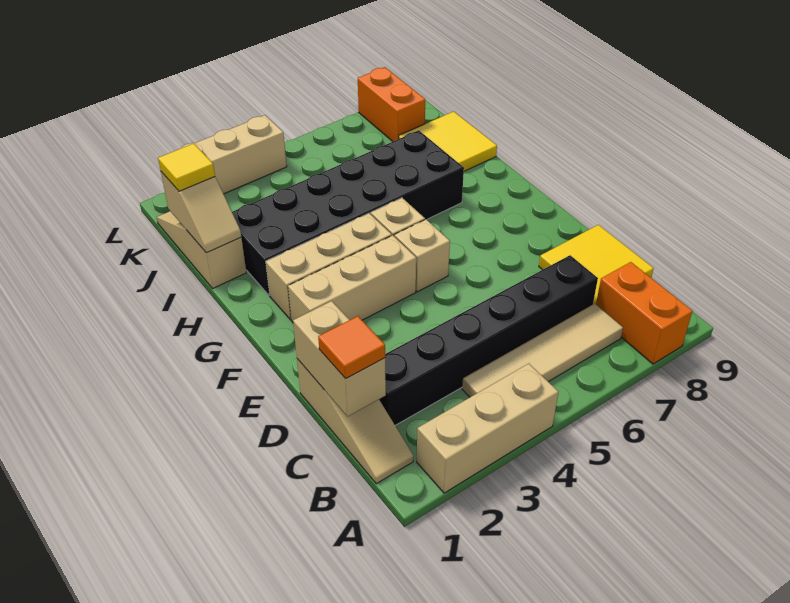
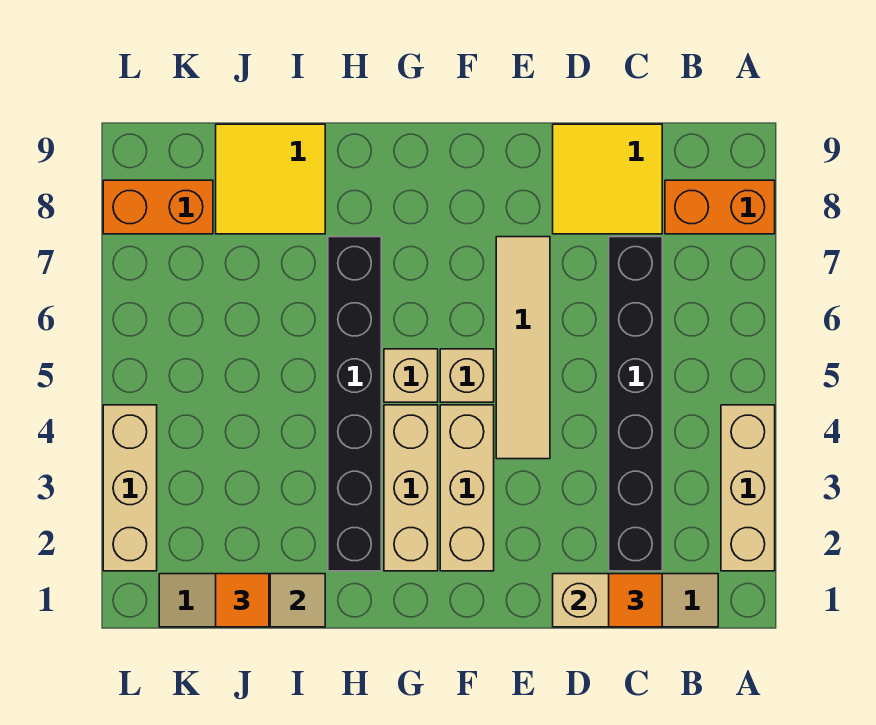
tan tile B4:B7 level 1 -> tan tile E4:E7 level 1
black brick H2:I7 level 1 -> black brick H2:H7 level 1
yellow tile J1 level 3 -> orange tile J1 level 3

